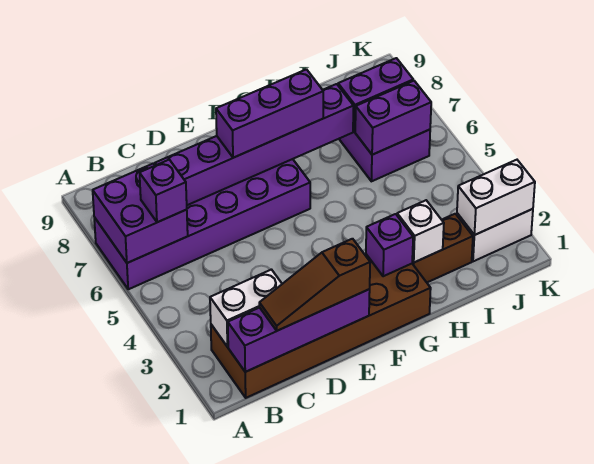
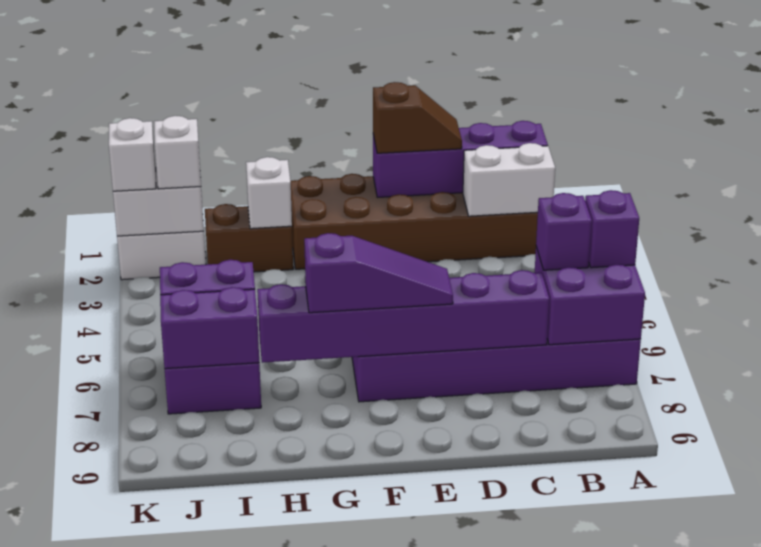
brown slope C1:E1 level 3 top E -> brown slope D1:E1 level 3 top E
purple brick E7:G7 level 3 -> purple slope E7:G7 level 3 top G
purple brick G2 level 2 -> purple brick A6 level 3
none -> white brick J2 level 3
none -> white brick K2 level 3

